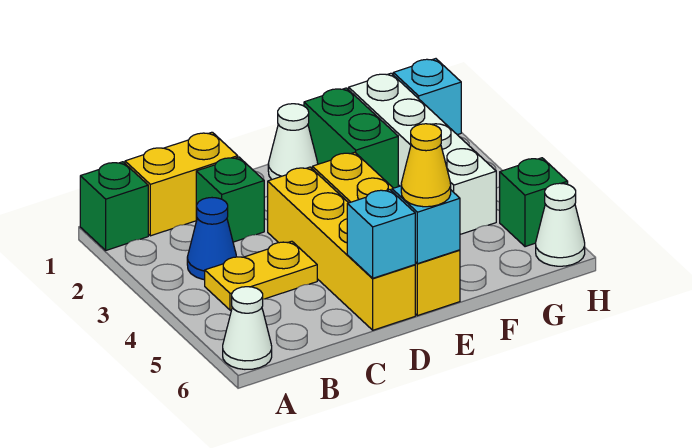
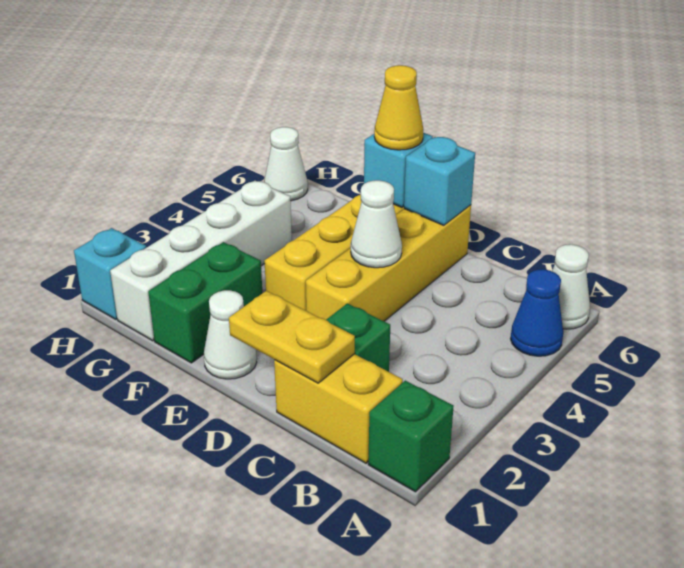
blue cone B3 level 1 -> blue cone A5 level 1
yellow plate B4:C4 level 1 -> yellow plate C1:D1 level 2
none -> white cone D4 level 2
green brick H5 level 1 -> none

